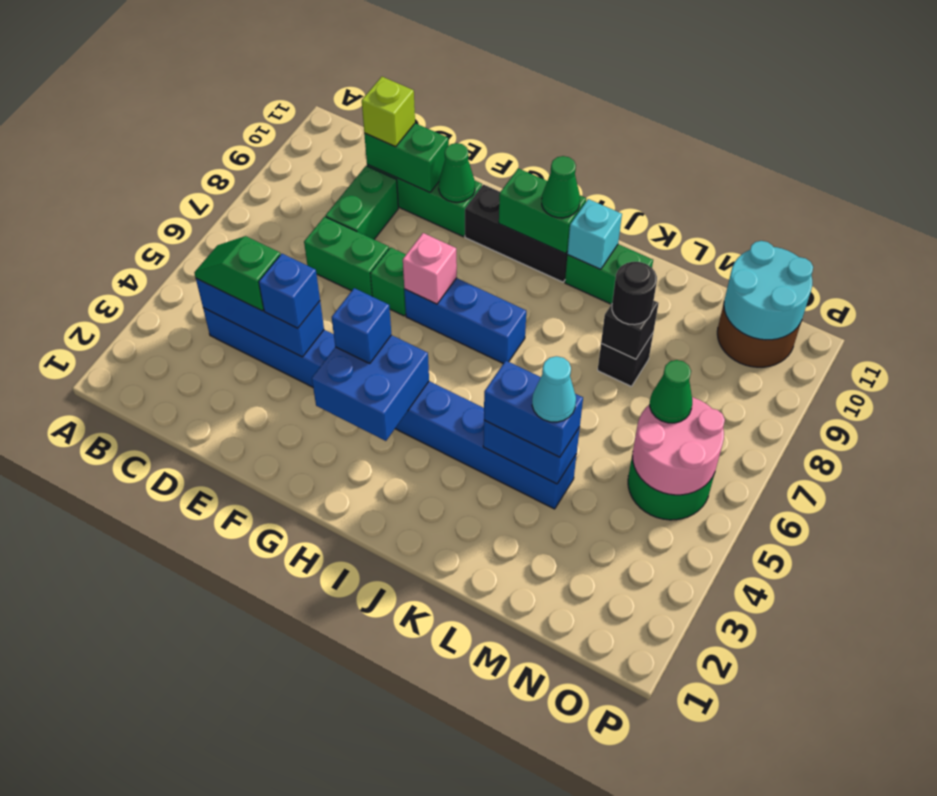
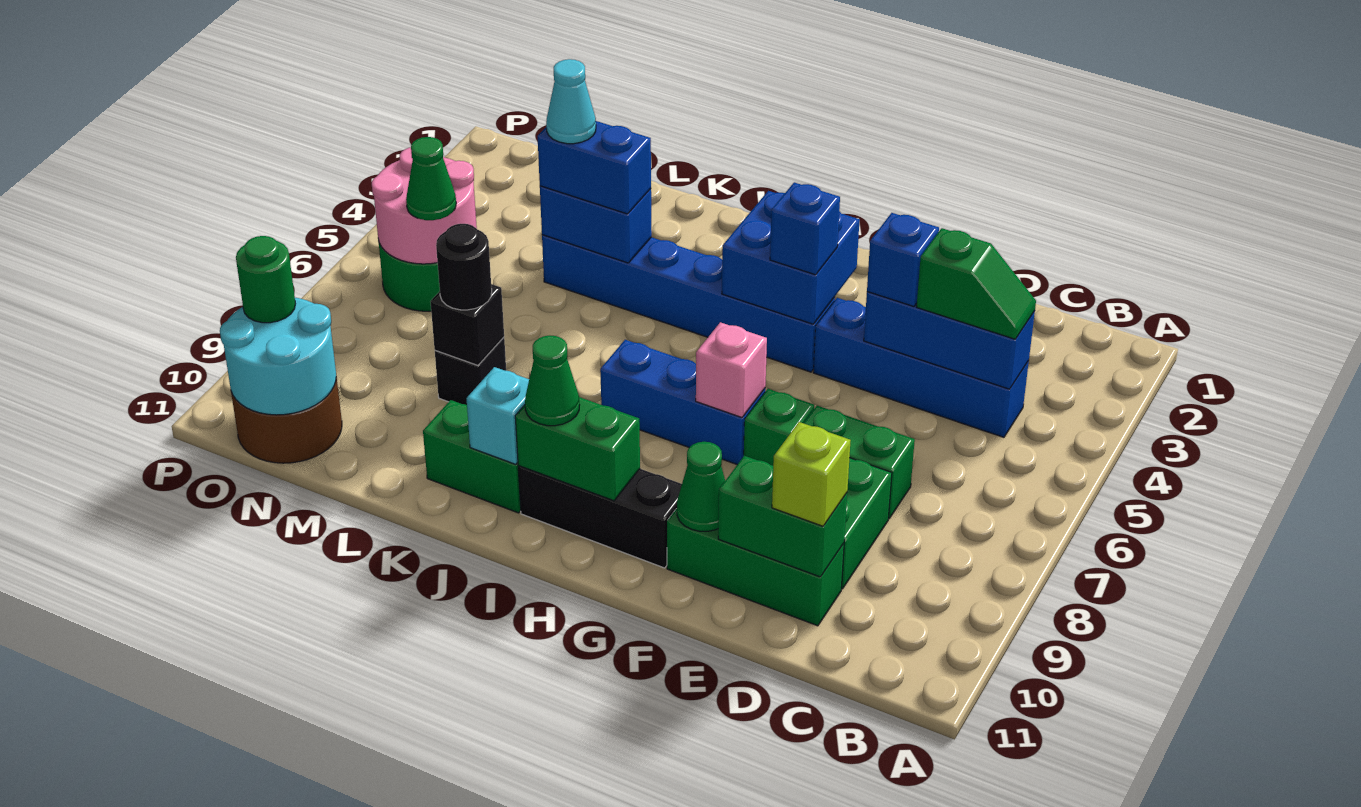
none -> green round brick O10 level 3

